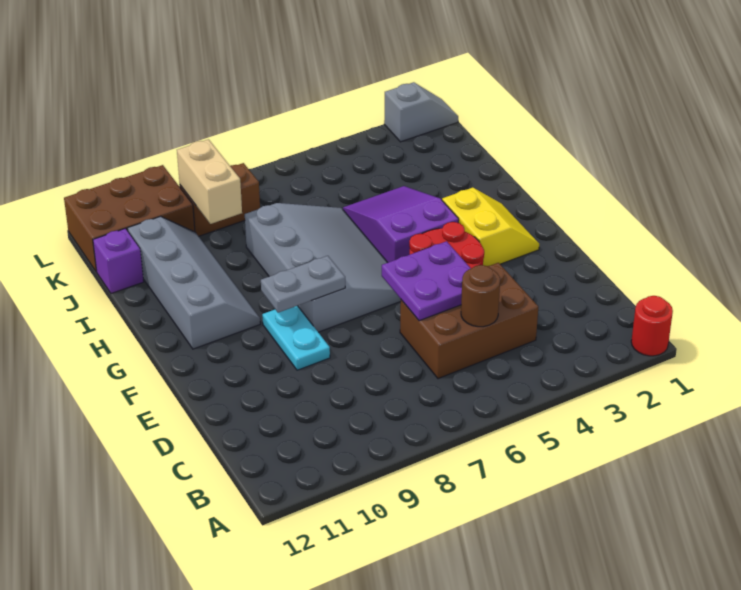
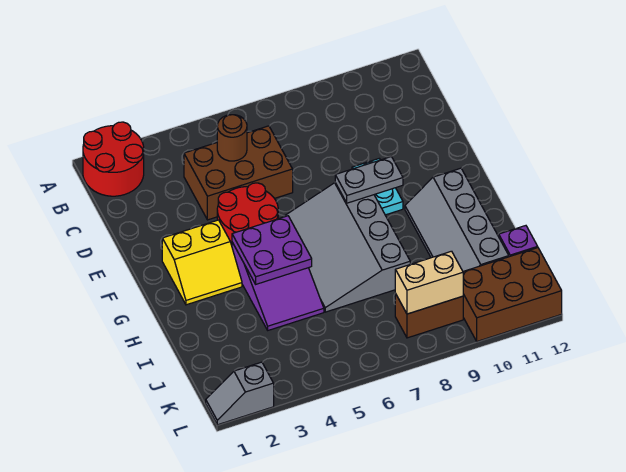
red round brick A1 level 1 -> red round brick A1:B2 level 1
purple plate D5:E6 level 2 -> purple plate G4:H5 level 2
yellow slope F2:G3 level 1 top 3 -> yellow slope F2:G3 level 1 top F
tan brick J9:K9 level 2 -> tan brick K8:K9 level 2

